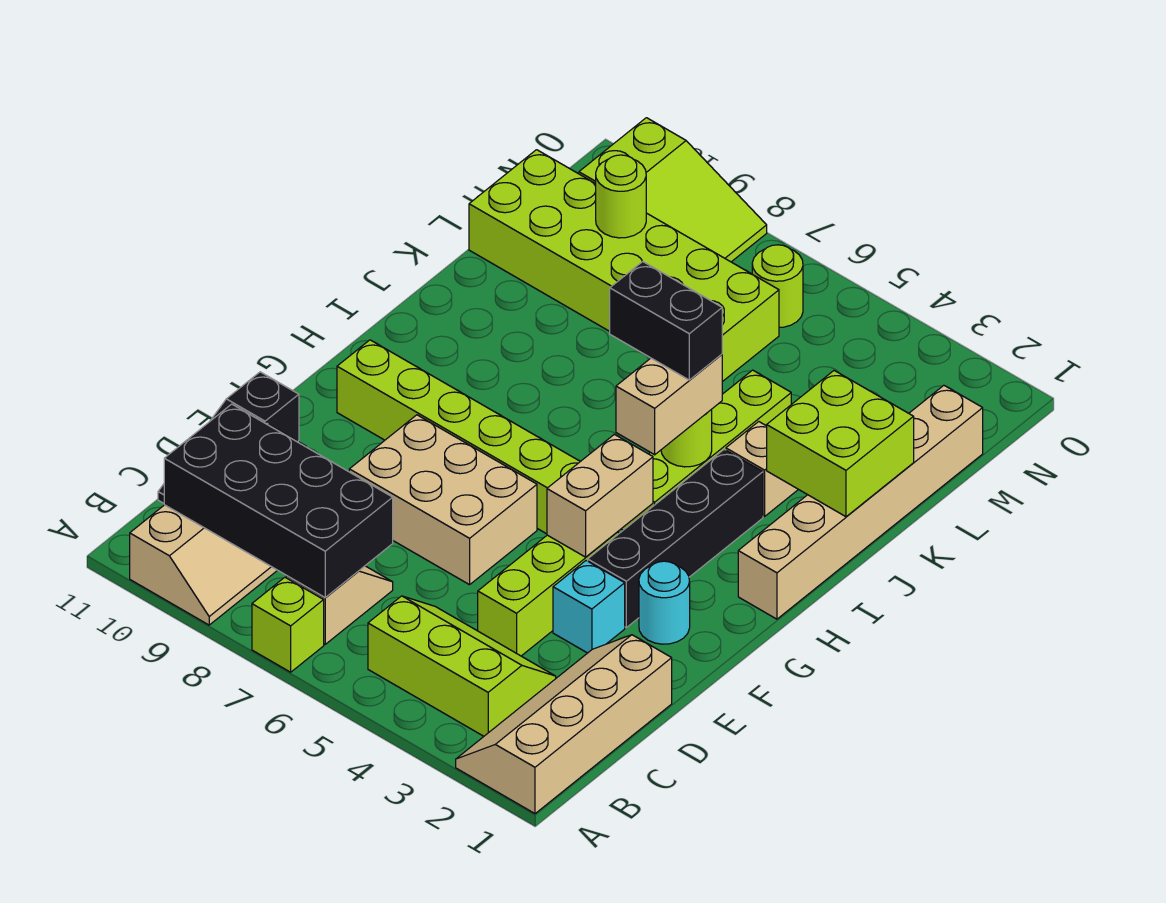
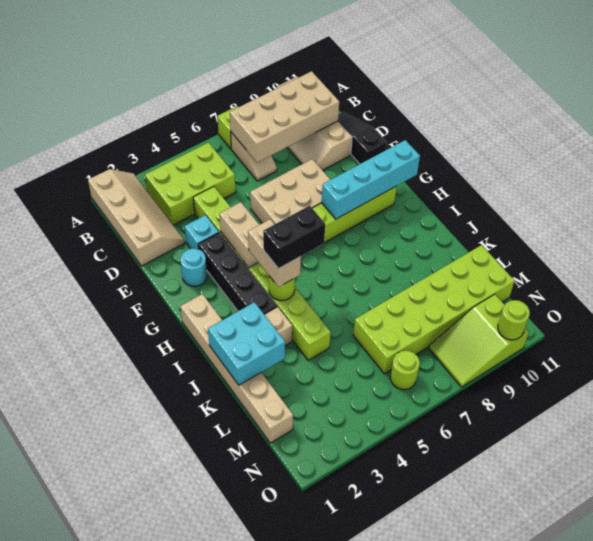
lime slope B3:C5 level 1 top B -> lime brick B3:C5 level 1
black brick B7:C10 level 2 -> tan brick B7:C10 level 2
none -> cyan brick G8:G11 level 2
lime brick J1:K2 level 2 -> cyan brick J1:K2 level 2
lime round brick M9 level 2 -> lime round brick O10 level 2

